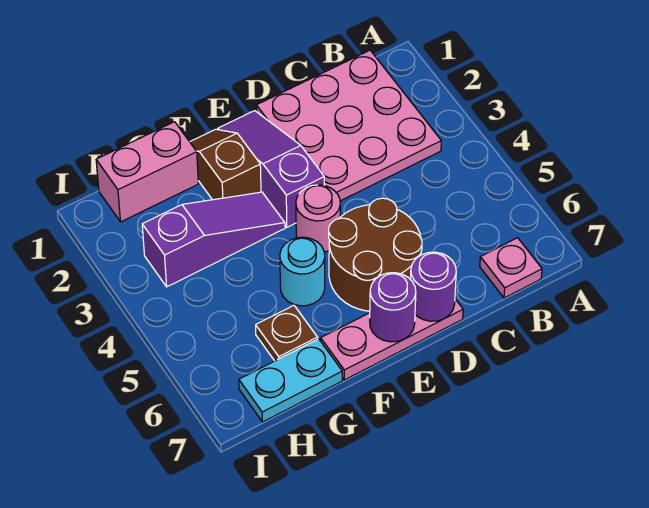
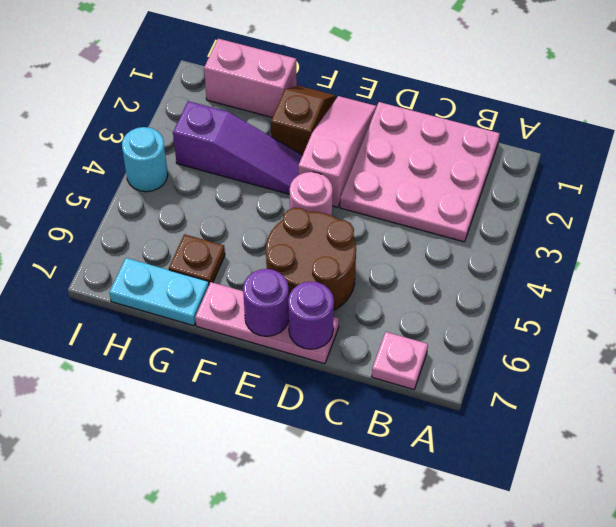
purple slope E1:E3 level 1 top 3 -> pink slope E1:E3 level 1 top 3
cyan round brick F5 level 1 -> cyan round brick I4 level 1

